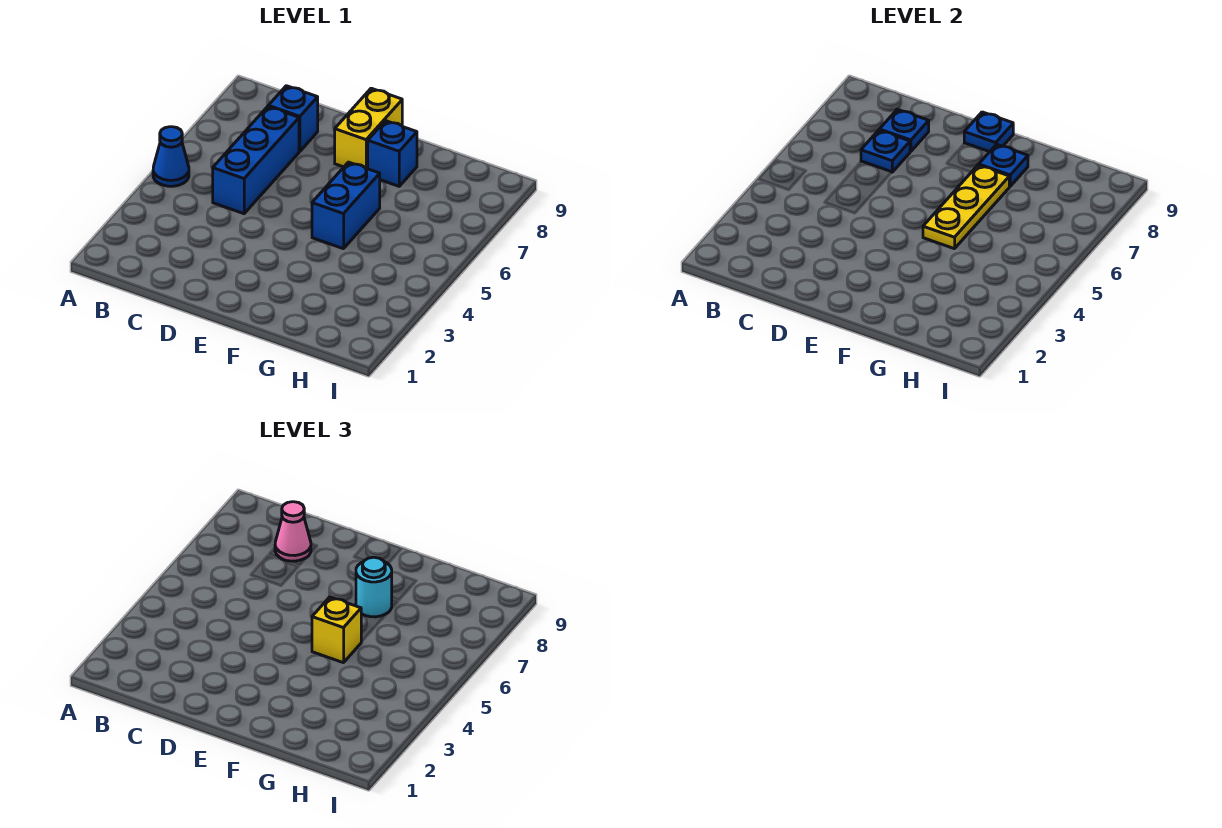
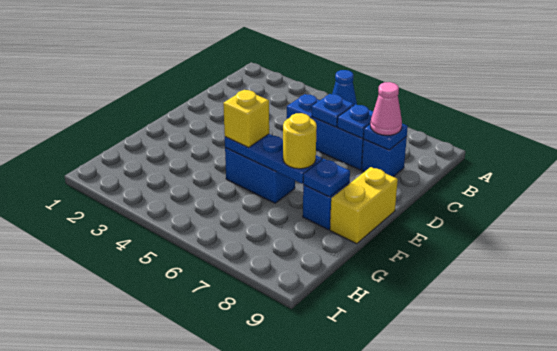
yellow brick E8:E9 level 1 -> yellow brick E9:F9 level 1
blue plate E9 level 2 -> blue plate C6 level 2
yellow plate F5:F7 level 2 -> blue plate F5:F7 level 2
cyan round brick F7 level 3 -> yellow round brick F7 level 3

